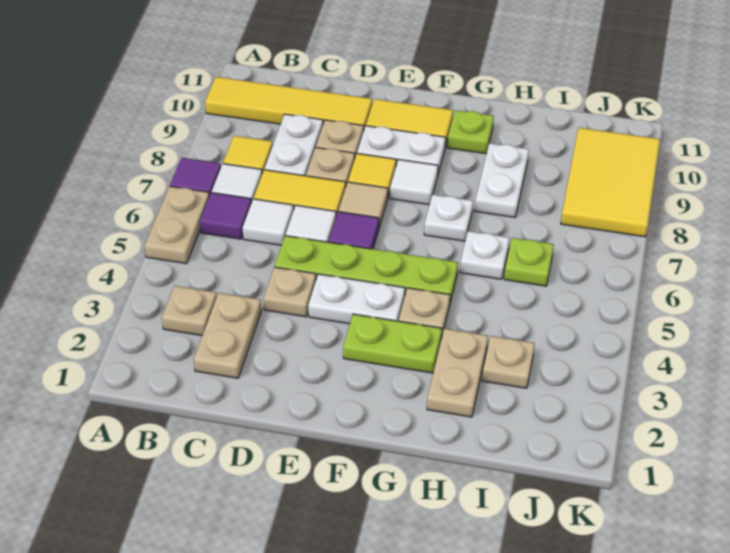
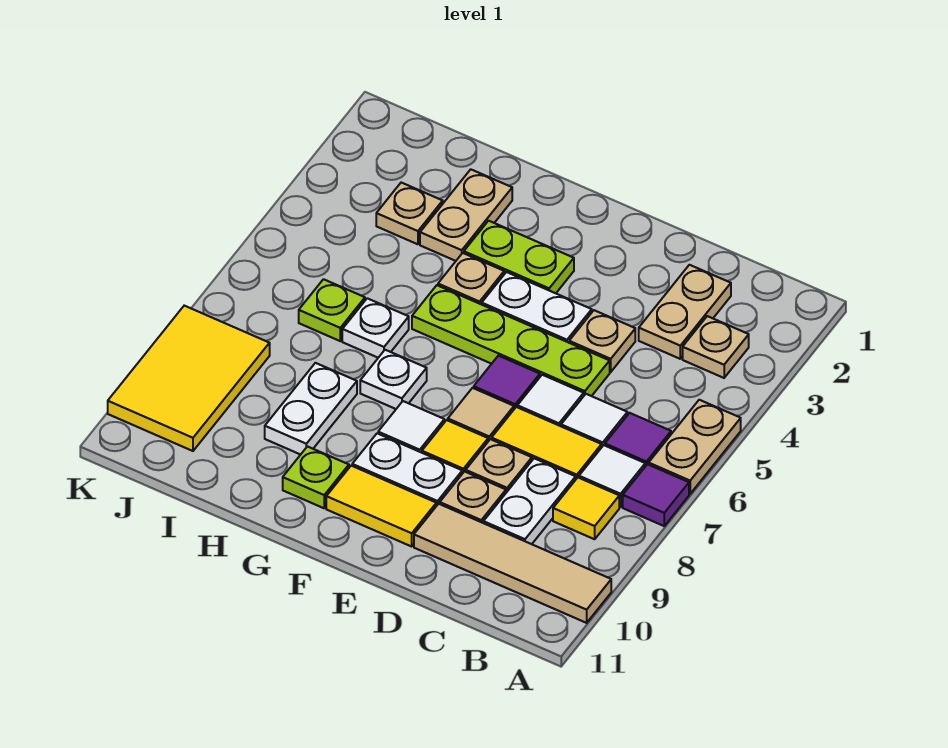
yellow tile A10:D10 level 1 -> tan tile A10:D10 level 1

